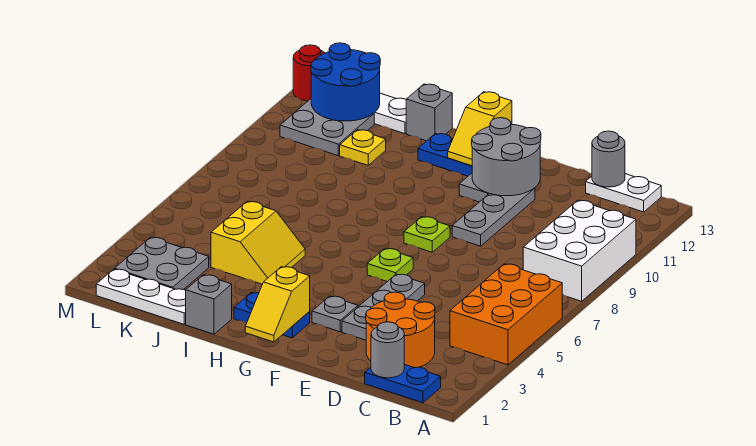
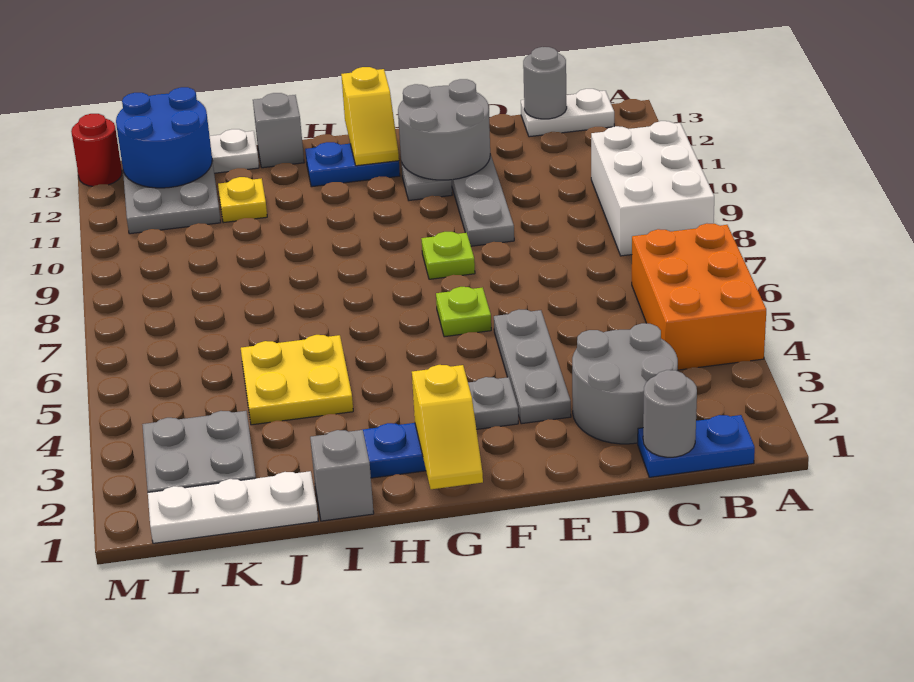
orange round brick C2:D3 level 1 -> grey round brick C2:D3 level 1
yellow slope I4:J5 level 1 top J -> yellow plate I4:J5 level 1

